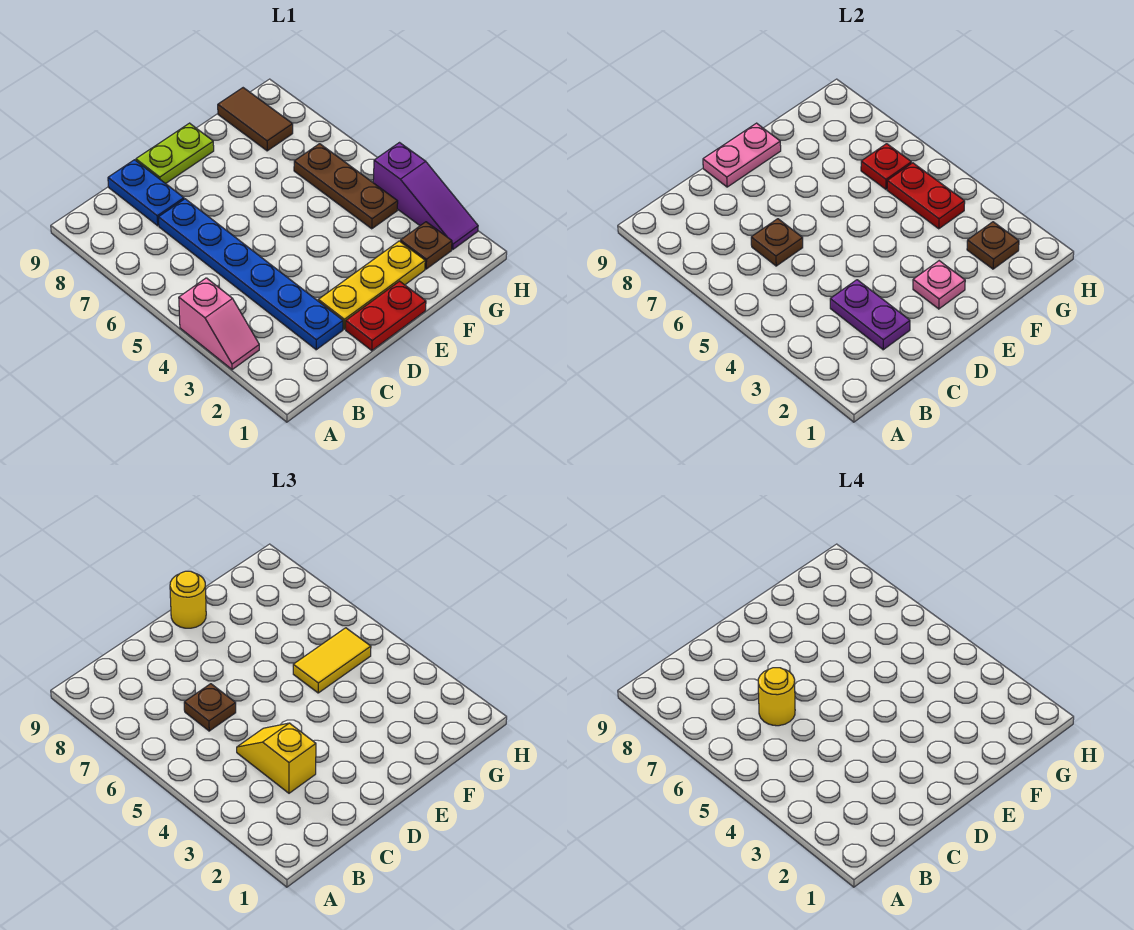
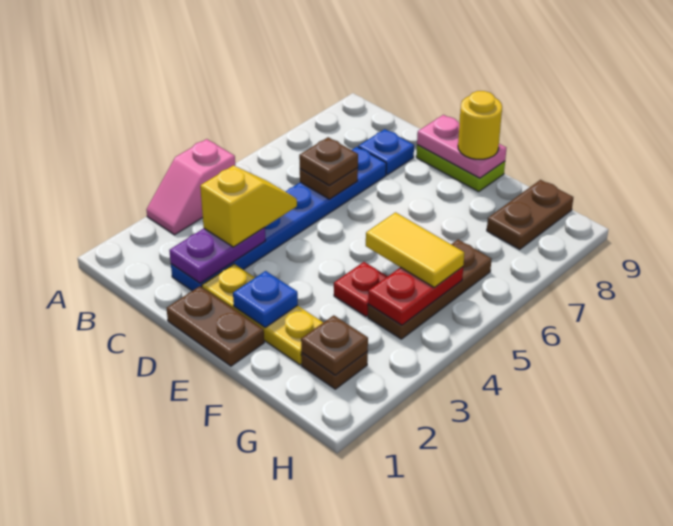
yellow round brick C6 level 4 -> none
blue plate C8:C9 level 1 -> blue plate C8 level 1
red plate D1:E1 level 1 -> brown plate D1:E1 level 1
pink plate E2 level 2 -> blue plate E2 level 2
red plate G6 level 2 -> red plate F4 level 1
brown tile G8:G9 level 1 -> brown plate G8:G9 level 1
purple slope H2:H4 level 1 top 4 -> none

